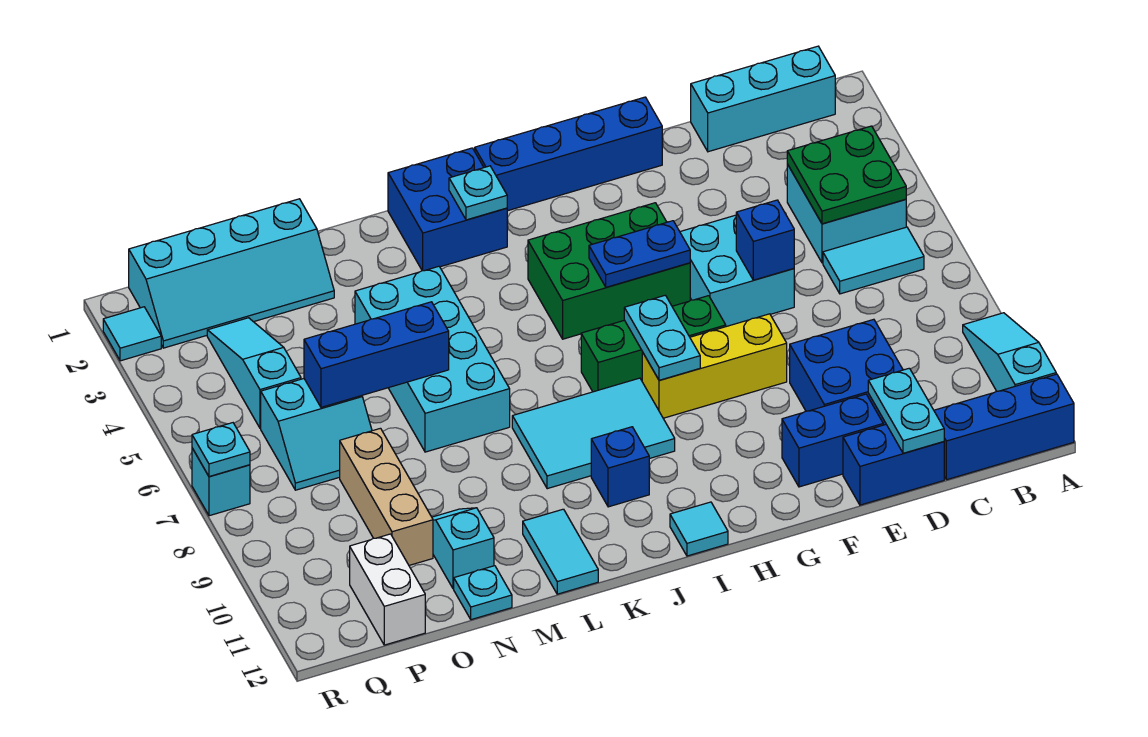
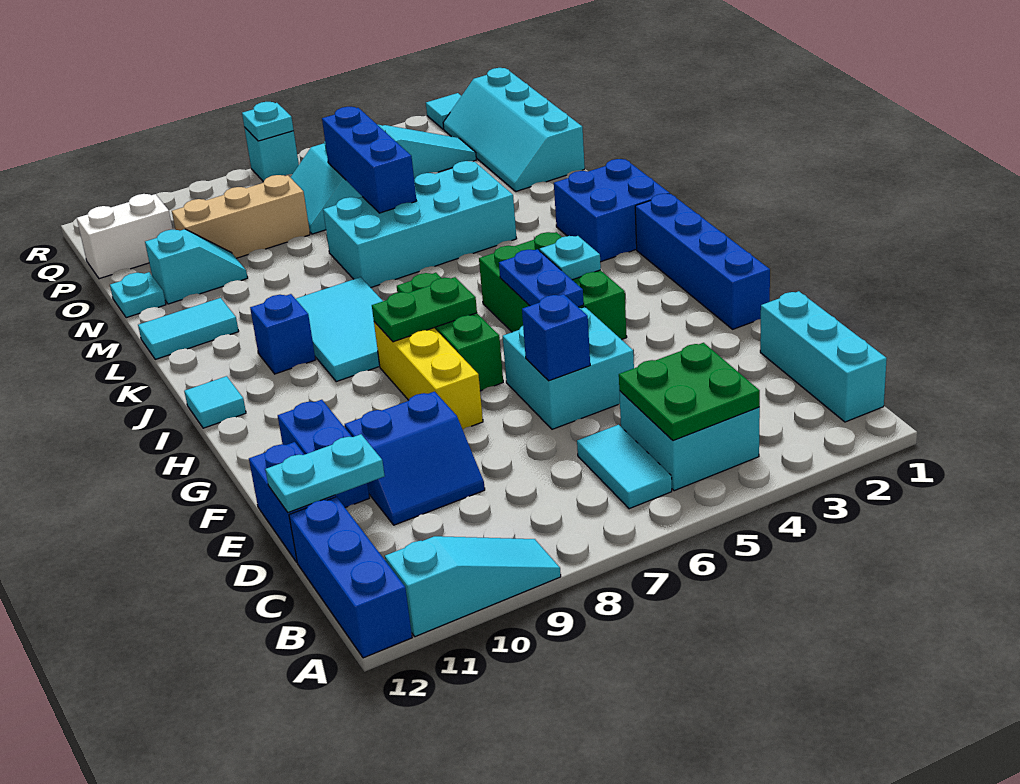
blue brick D9:E10 level 1 -> blue slope D9:E10 level 1 top E
cyan plate H7:H8 level 2 -> green plate H7:H8 level 2
cyan plate J2 level 2 -> cyan plate H4 level 2

